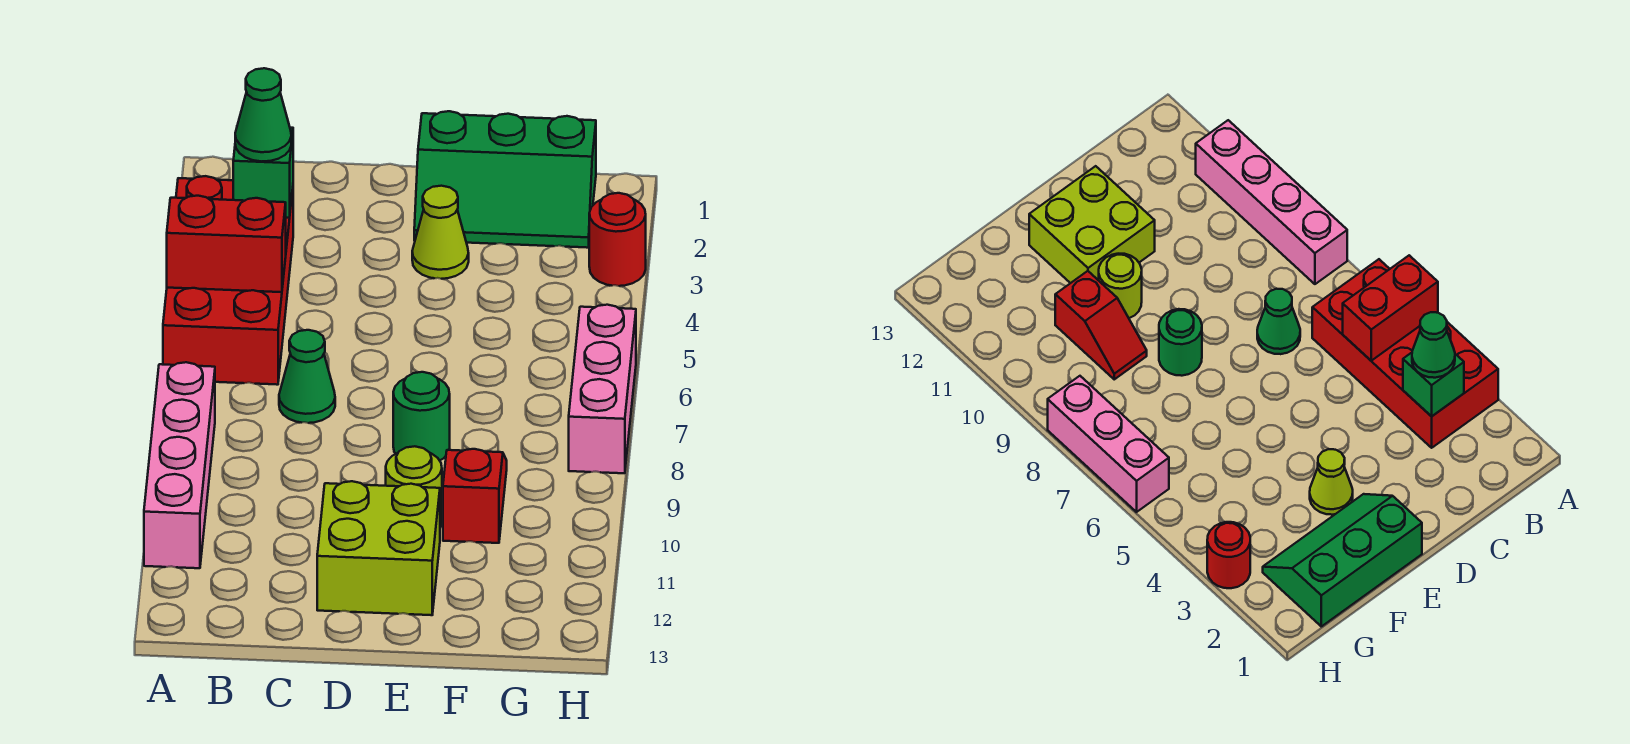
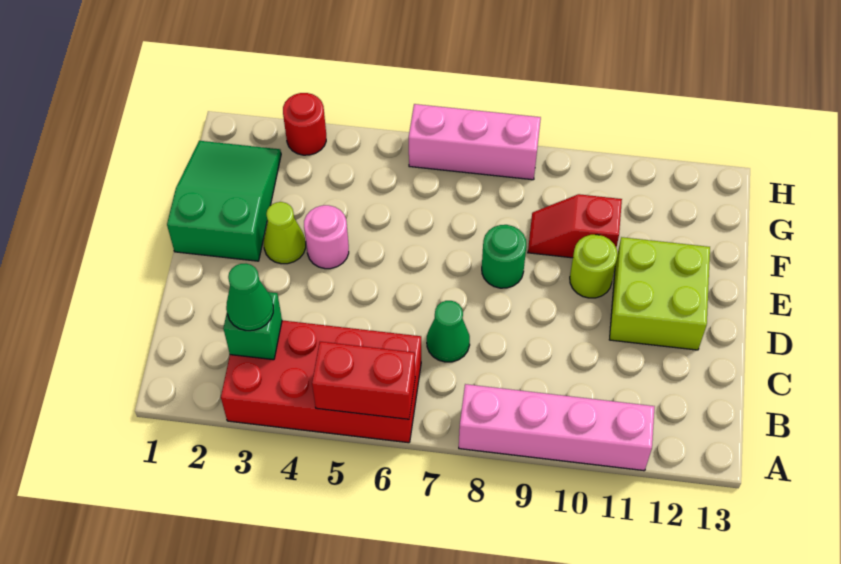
red brick A5:B5 level 2 -> red brick A5:A6 level 2
green slope E1:G2 level 1 top 1 -> green slope E1:G2 level 1 top E
none -> pink round brick E4 level 1

